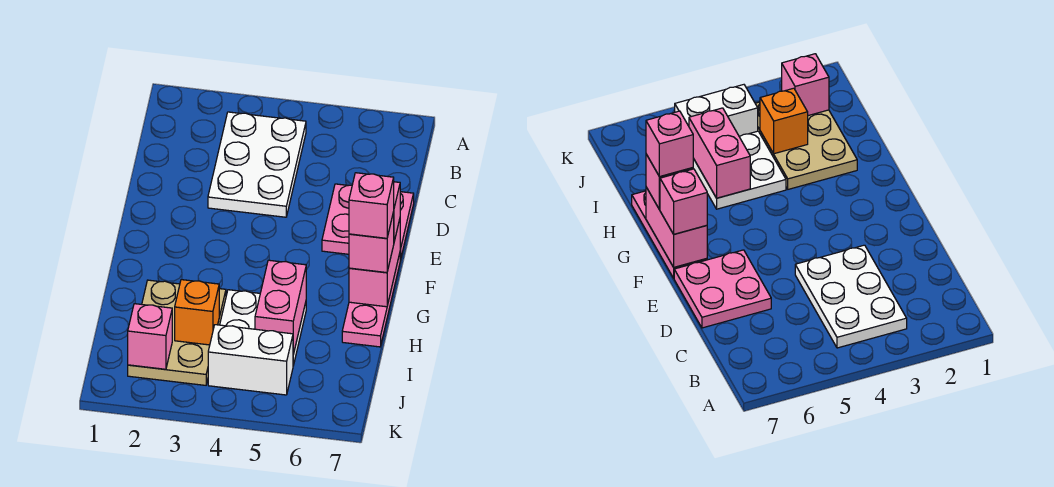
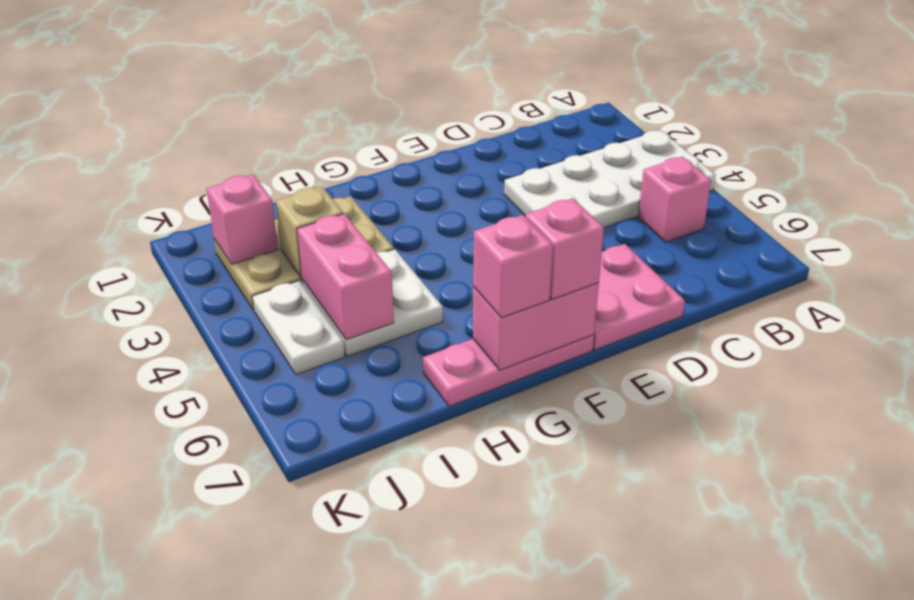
white plate B3:D4 level 1 -> white plate A3:D4 level 1
pink brick G7 level 4 -> pink brick B5 level 1
pink brick H5:I5 level 2 -> pink brick I4:I5 level 2
orange brick I3 level 2 -> tan brick I3 level 2
white brick J4:J5 level 1 -> white plate J4:J5 level 1

